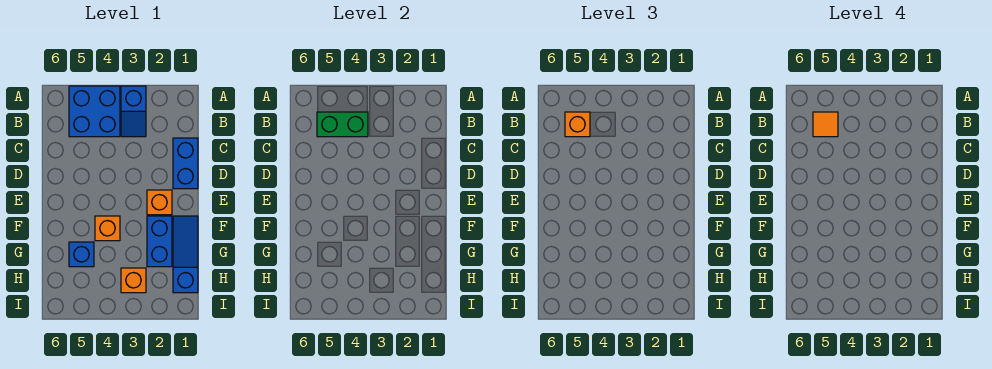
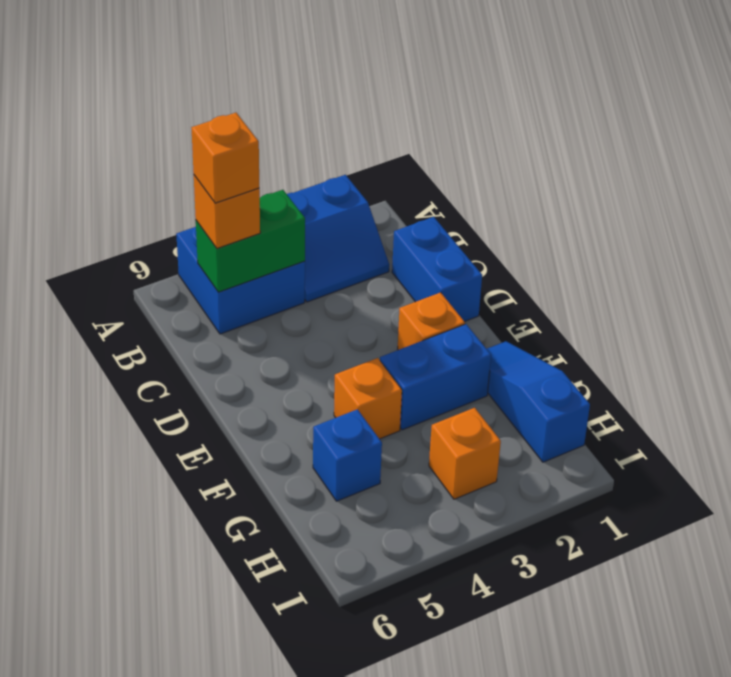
blue slope A3:B3 level 1 top A -> blue slope A2:B3 level 1 top A
orange tile B5 level 4 -> orange brick B5 level 4
blue brick F2:G2 level 1 -> blue brick F2:F3 level 1

